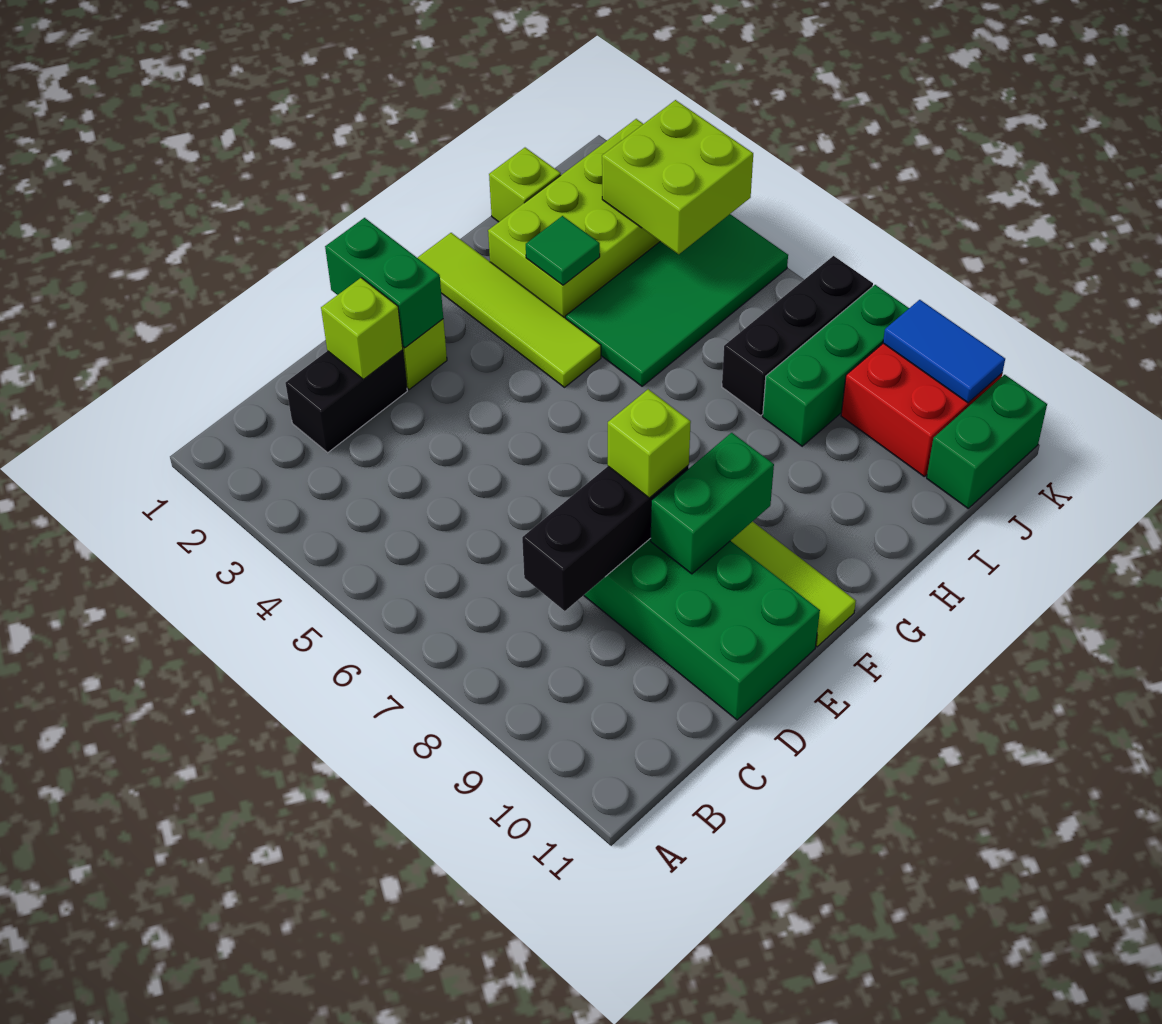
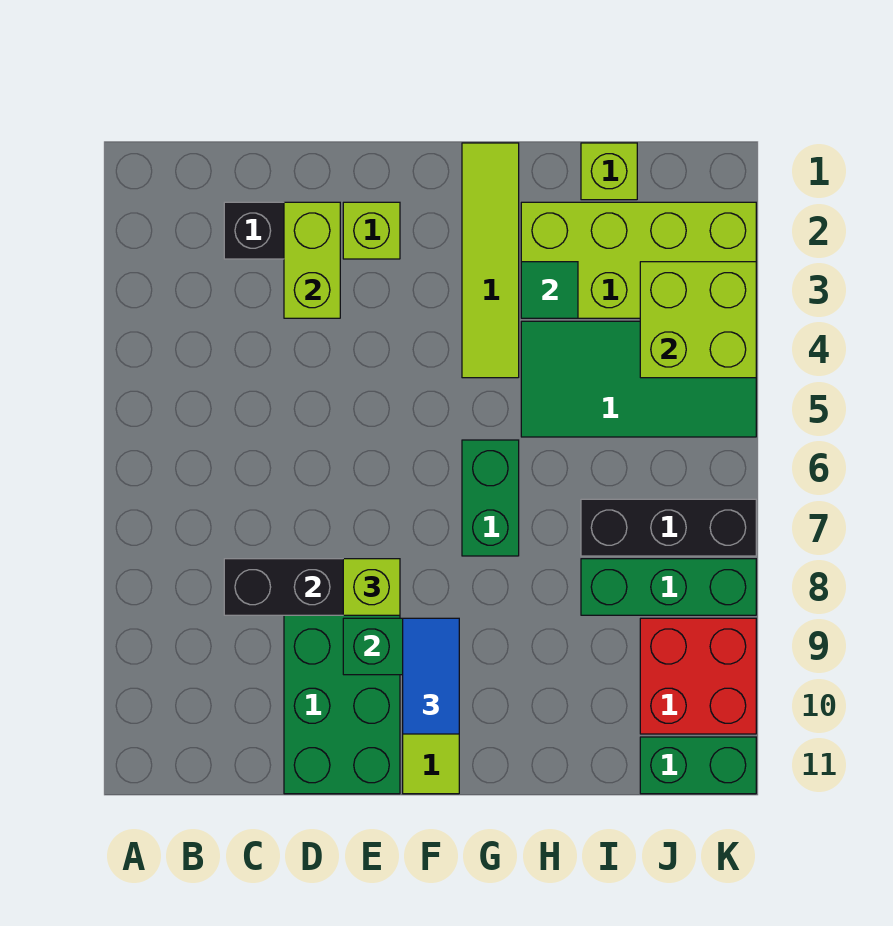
lime brick D2 level 2 -> lime brick D2:D3 level 2
green brick E1:E2 level 2 -> green brick G6:G7 level 1
blue tile K9:K10 level 2 -> blue tile F9:F10 level 3

